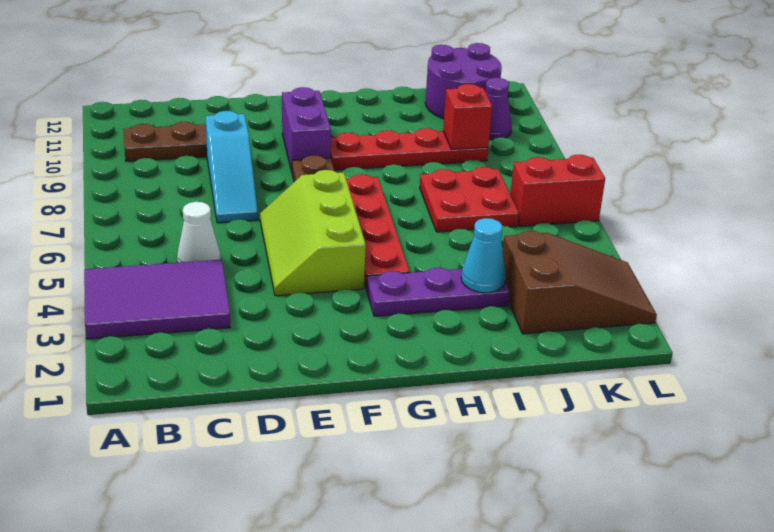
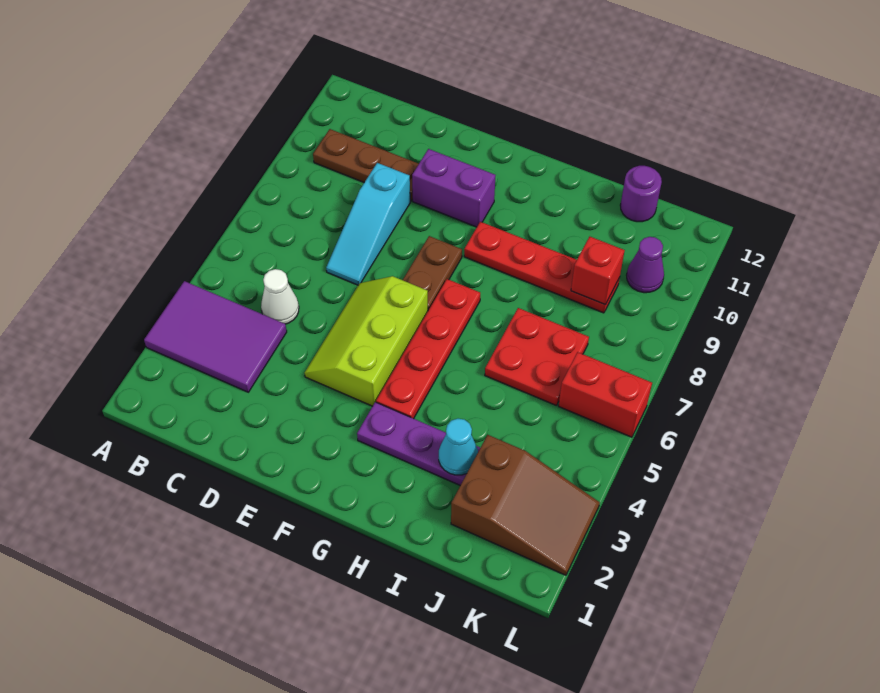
purple brick F9:F10 level 1 -> purple brick E10:F10 level 1
purple round brick J11:K12 level 1 -> purple round brick J12 level 1

